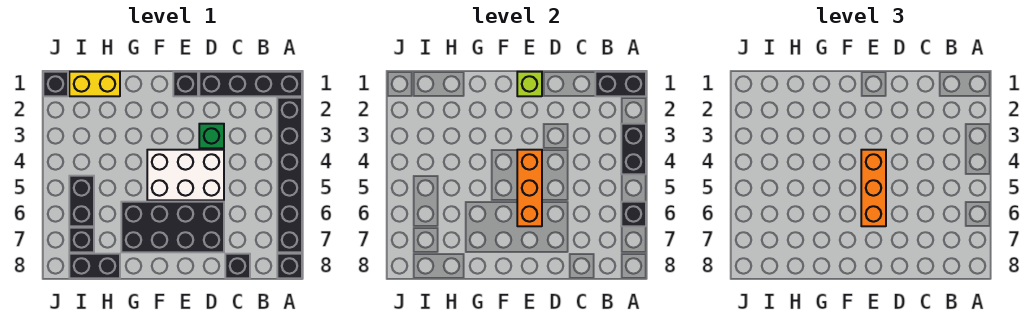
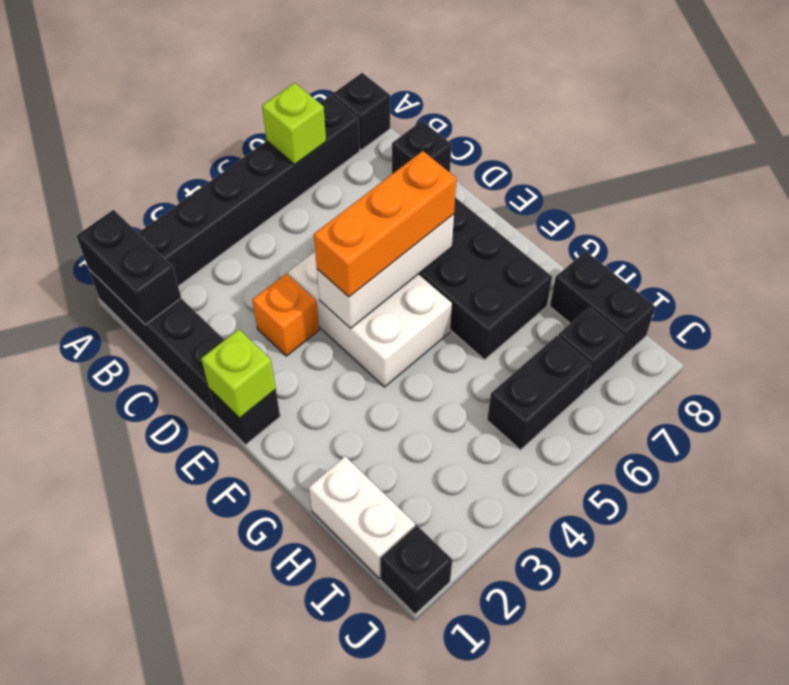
black brick A3:A4 level 2 -> none
black brick A6 level 2 -> lime brick A6 level 2
green brick D3 level 1 -> orange brick D3 level 1
orange brick E4:E6 level 2 -> white brick E4:E6 level 2
yellow brick H1:I1 level 1 -> white brick H1:I1 level 1

